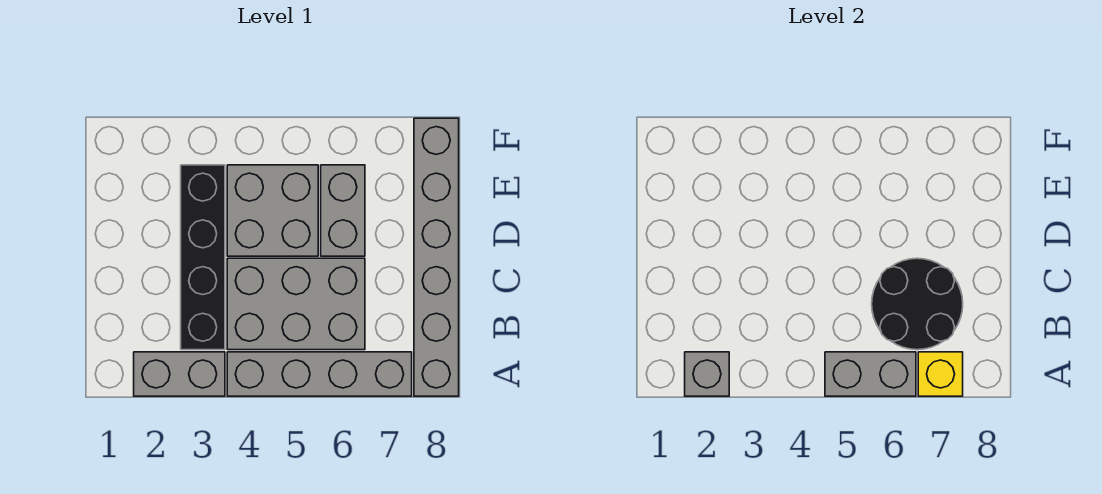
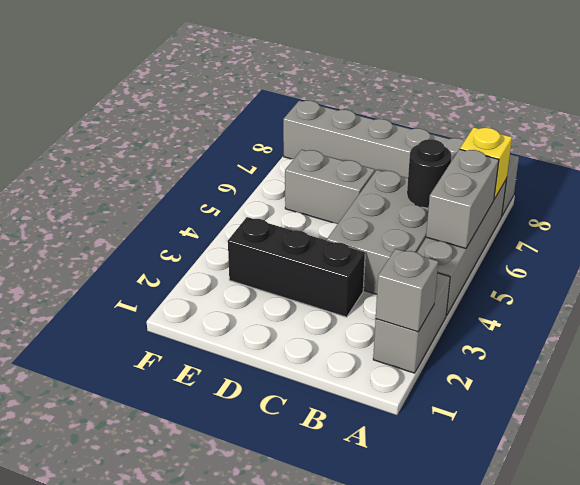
black brick B3:E3 level 1 -> black brick C3:E3 level 1
black round brick B6:C7 level 2 -> black round brick B6 level 2
grey brick D4:E5 level 1 -> none

